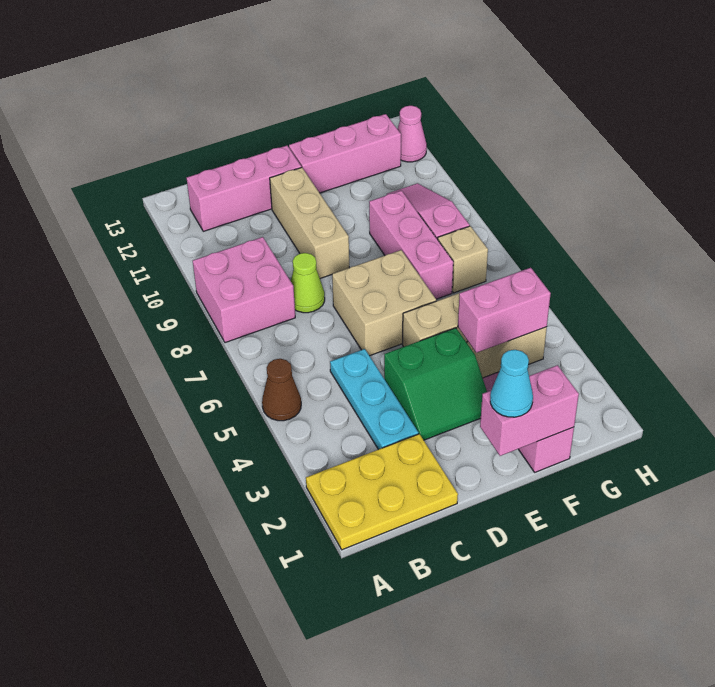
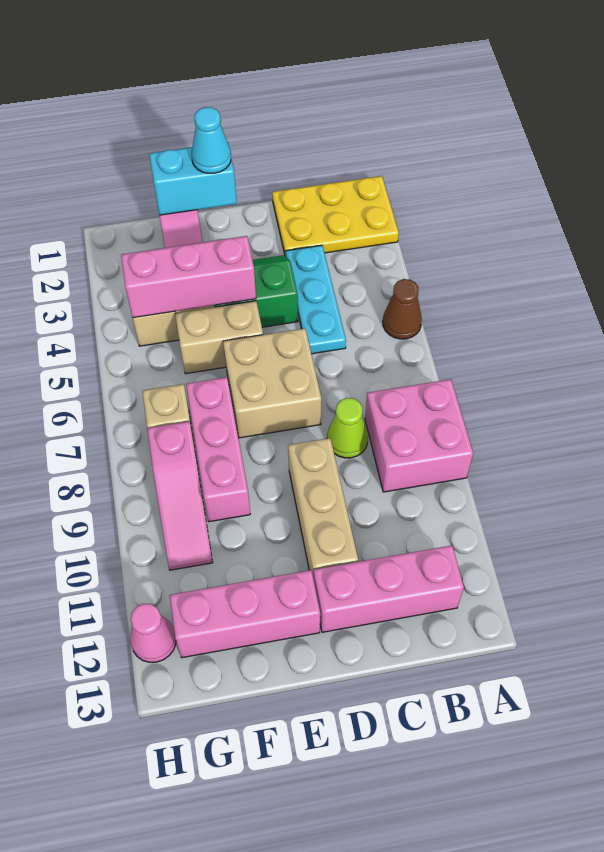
pink brick E1:F1 level 2 -> cyan brick E1:F1 level 2
pink brick F4:G4 level 2 -> pink brick E4:G4 level 2

